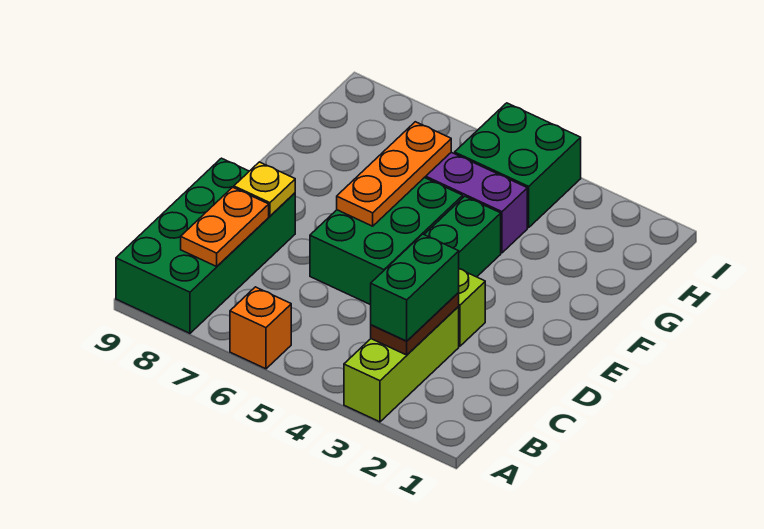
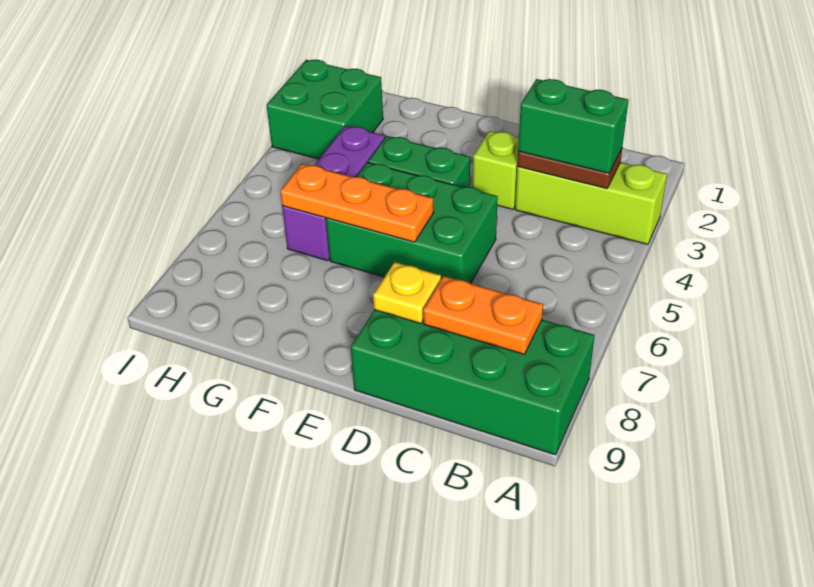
orange brick A6 level 1 -> none
green brick H4:I5 level 1 -> green brick H2:I3 level 1

